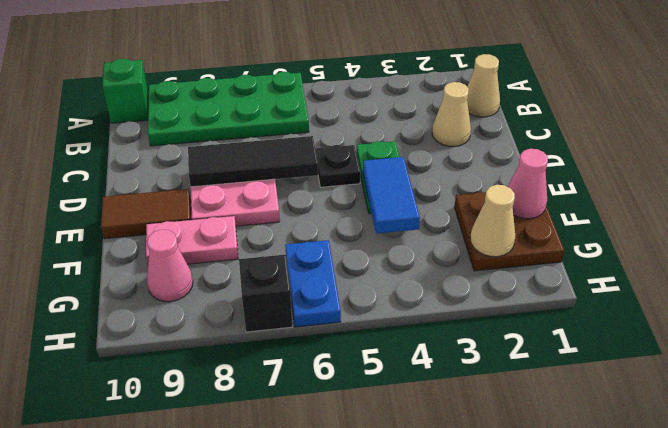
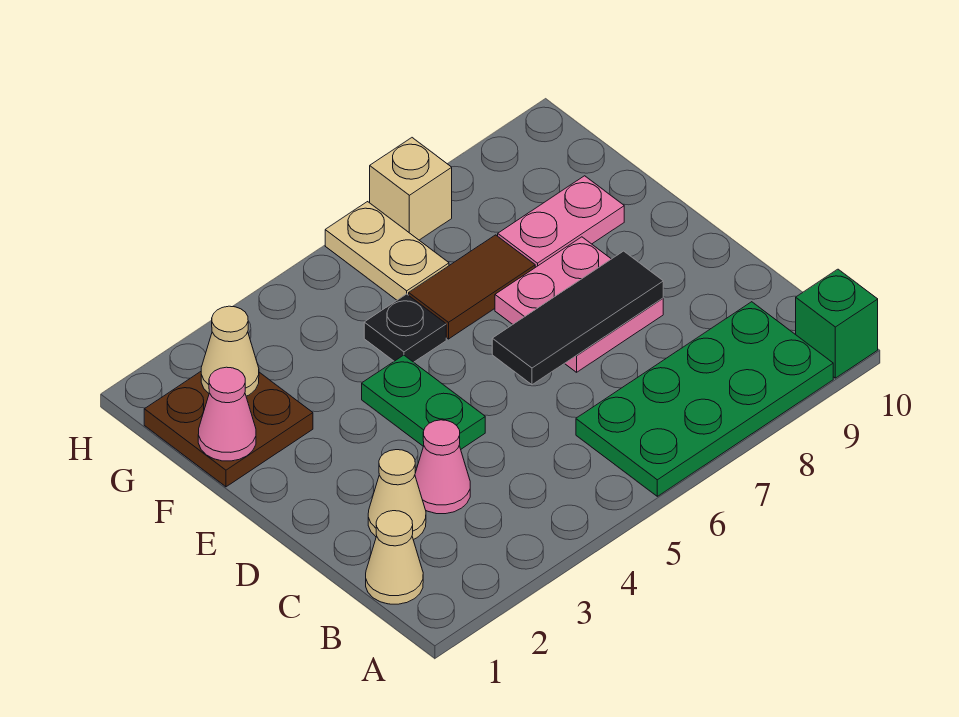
black plate D5 level 1 -> black plate F5 level 1
blue tile E4:F4 level 2 -> none
brown tile E9:E10 level 1 -> brown tile F6:F7 level 1
blue plate G6:H6 level 1 -> tan plate G6:H6 level 1
pink cone G9 level 1 -> pink cone C3 level 1
black brick H7 level 1 -> tan brick H7 level 1

